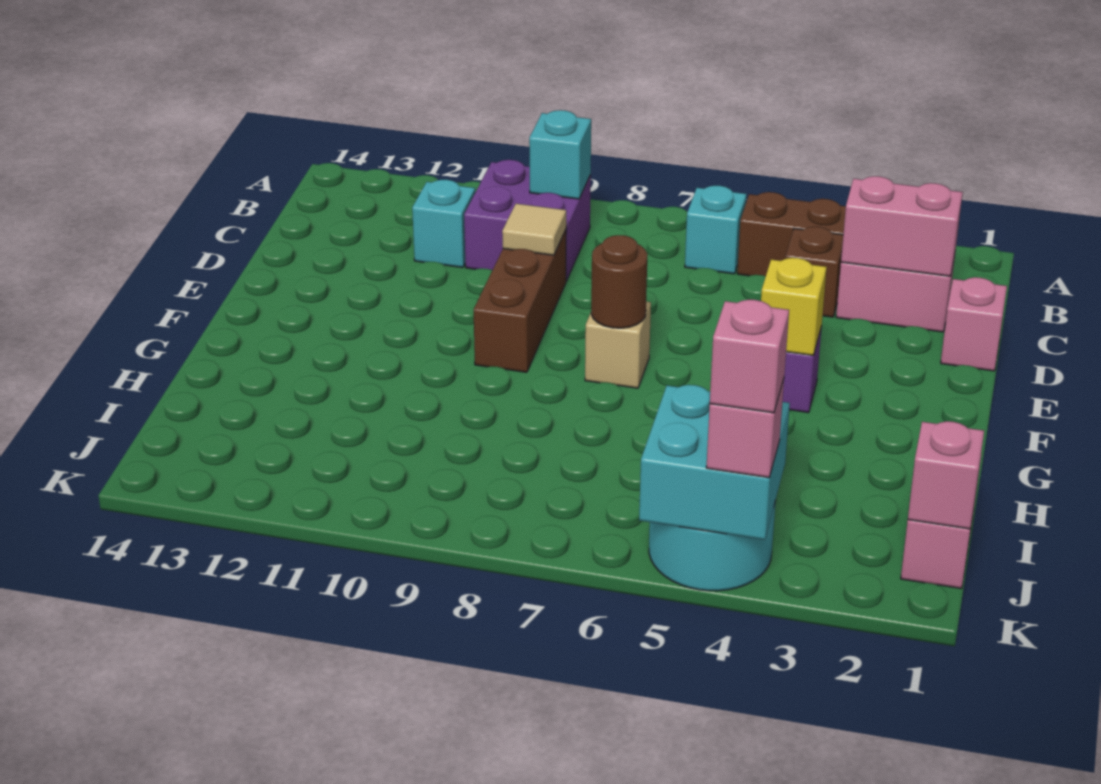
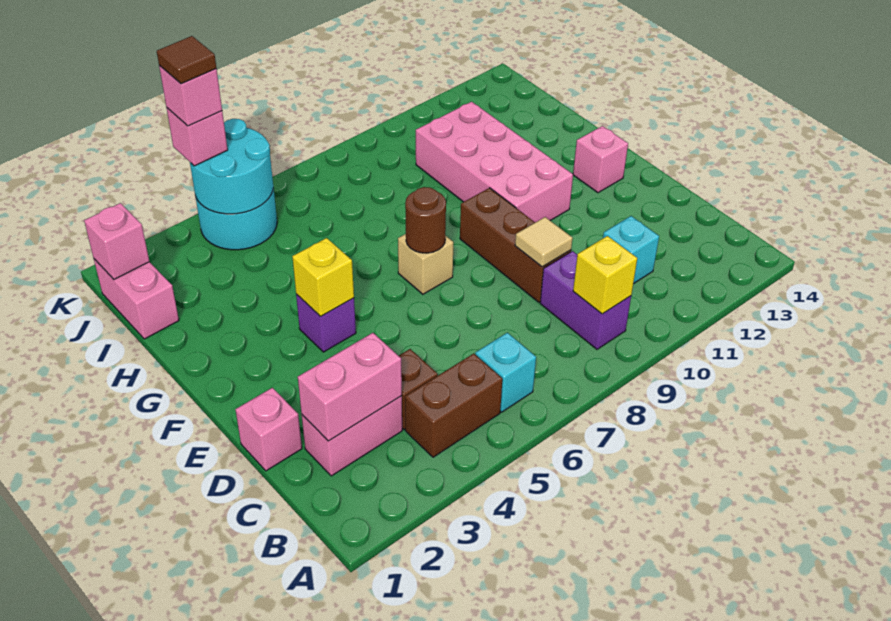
purple brick B9:C10 level 1 -> purple brick B9:C9 level 1
cyan brick B9 level 2 -> yellow brick B9 level 2
none -> pink brick F10:I11 level 1
none -> pink brick F13 level 1
cyan brick J4:K5 level 2 -> cyan round brick J4:K5 level 2
none -> brown tile K4 level 5

